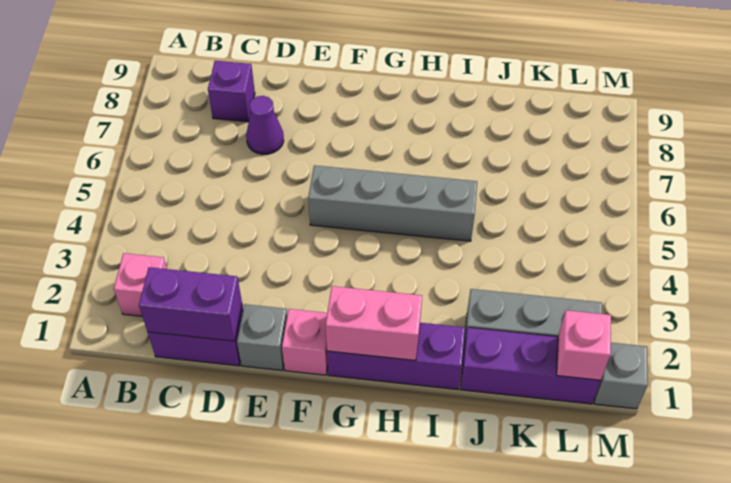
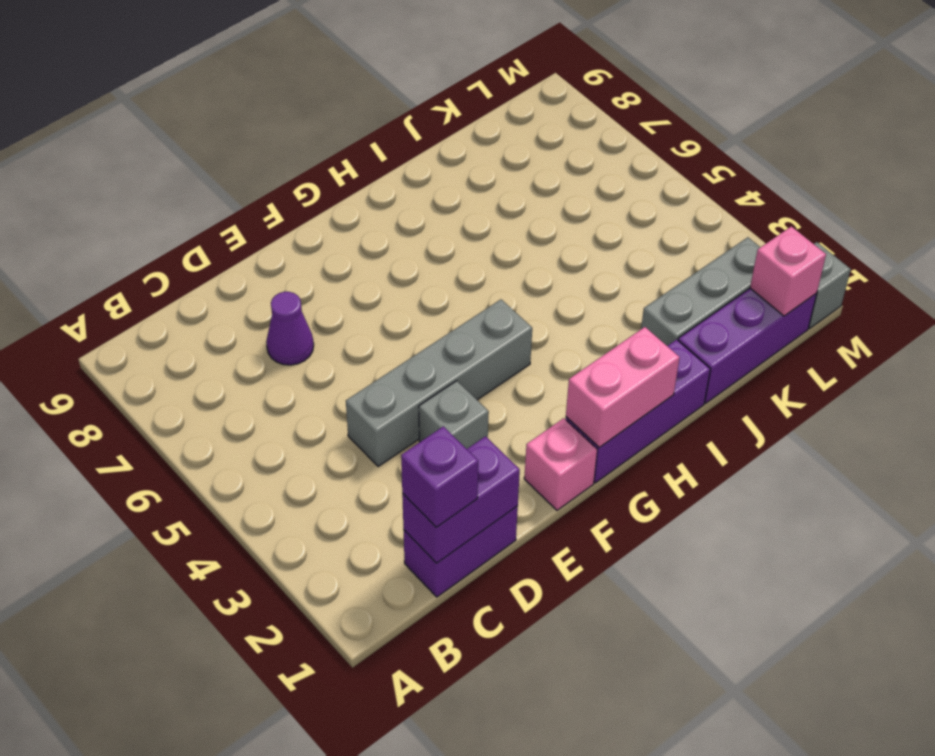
pink brick B2 level 1 -> none
purple brick C8 level 1 -> purple brick C1 level 3
grey brick E1 level 1 -> grey brick E3 level 1
grey brick F5:I5 level 1 -> grey brick D4:G4 level 1

